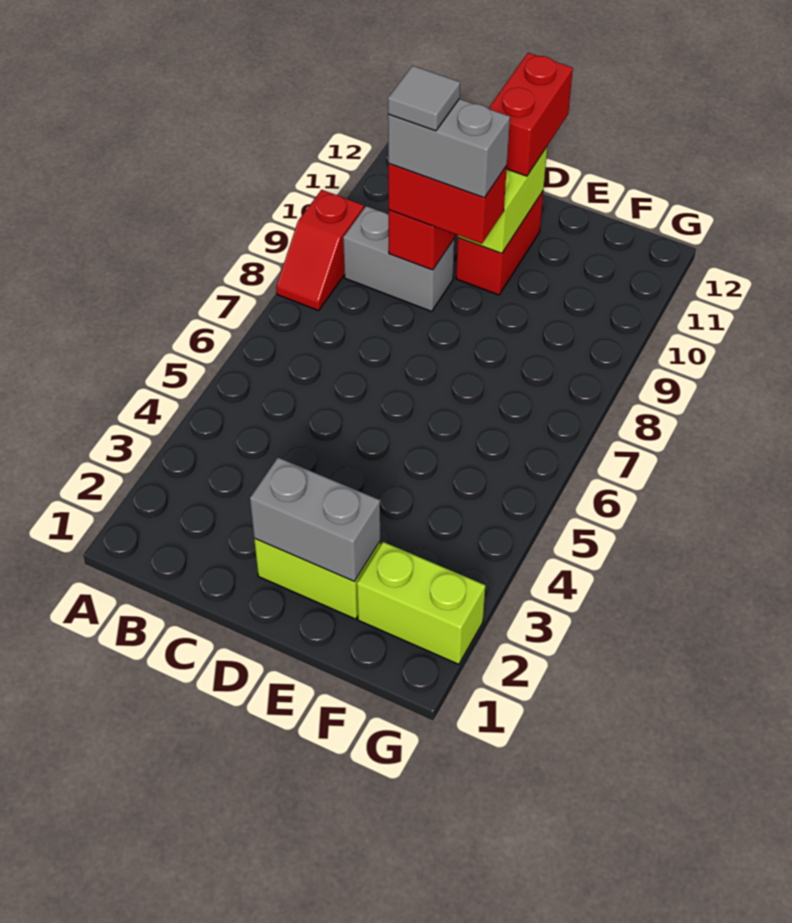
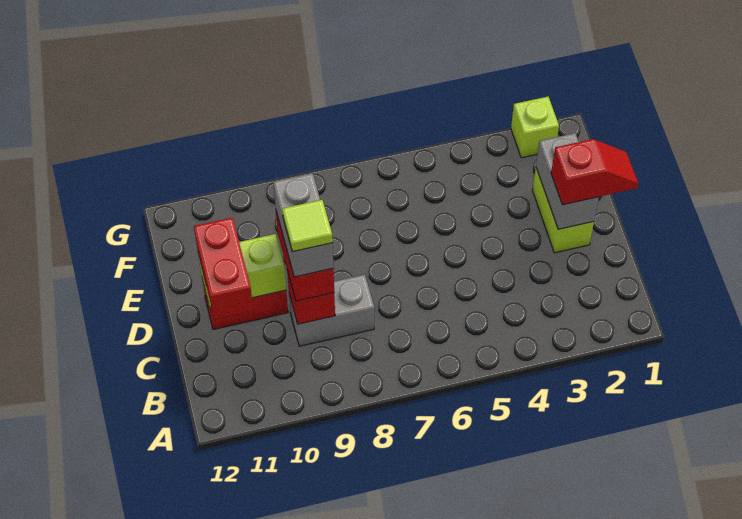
red slope A8:A9 level 1 top 9 -> red slope D1:D2 level 3 top 2
grey brick B9:C9 level 1 -> grey brick C8:C9 level 1
grey tile C9 level 5 -> lime tile C9 level 5
red brick D11:D12 level 3 -> red brick C11:D11 level 3
lime brick F2:G2 level 1 -> lime brick G2 level 1

